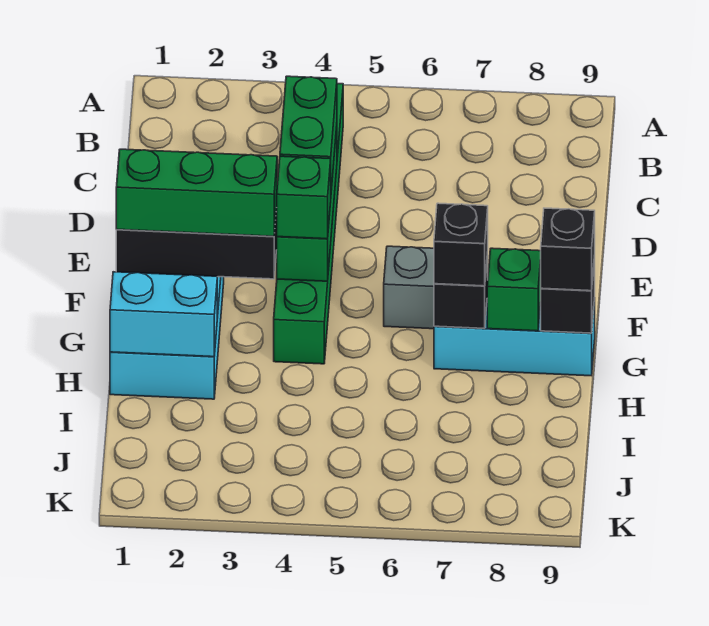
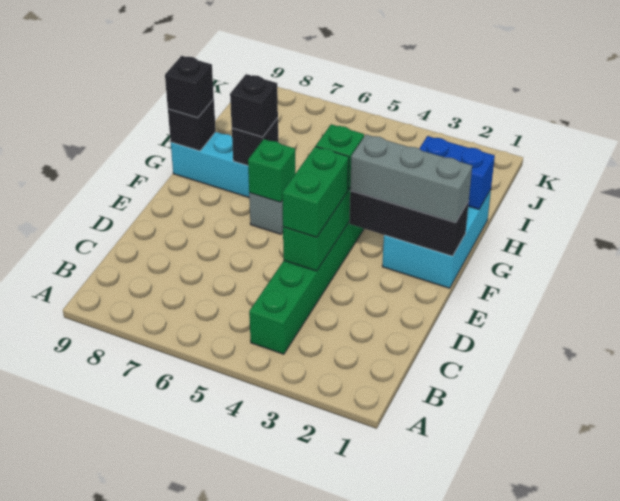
green brick F1:F3 level 3 -> grey brick F1:F3 level 3
green brick G8 level 2 -> green brick F6 level 2
cyan brick H1:H2 level 2 -> blue brick H1:H2 level 2

